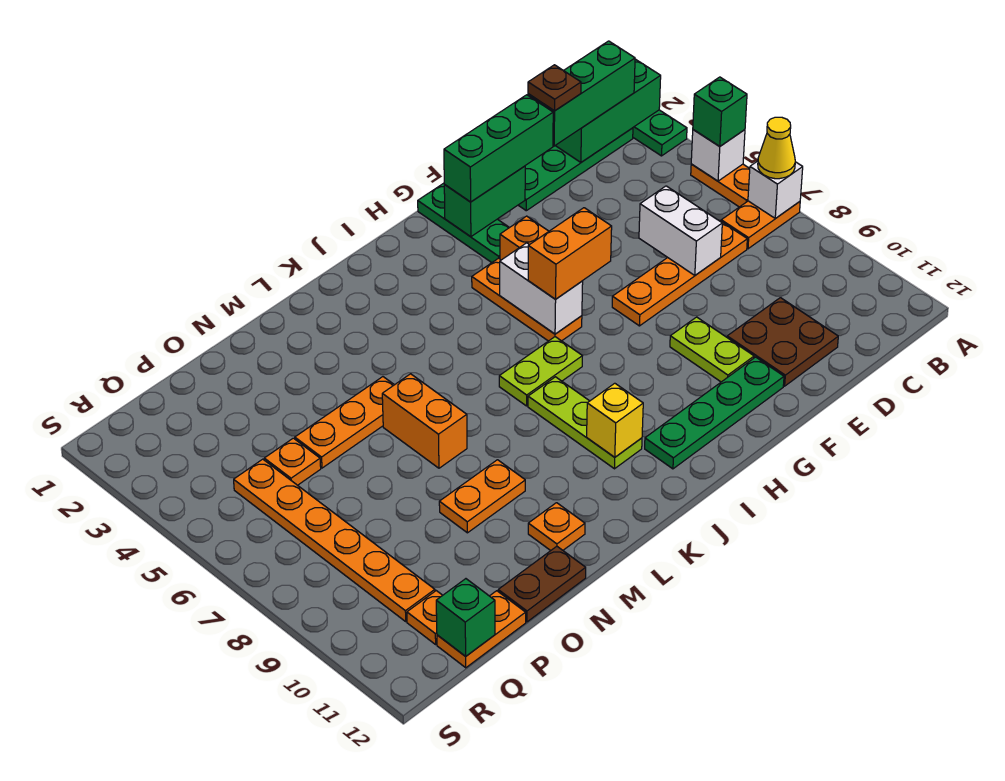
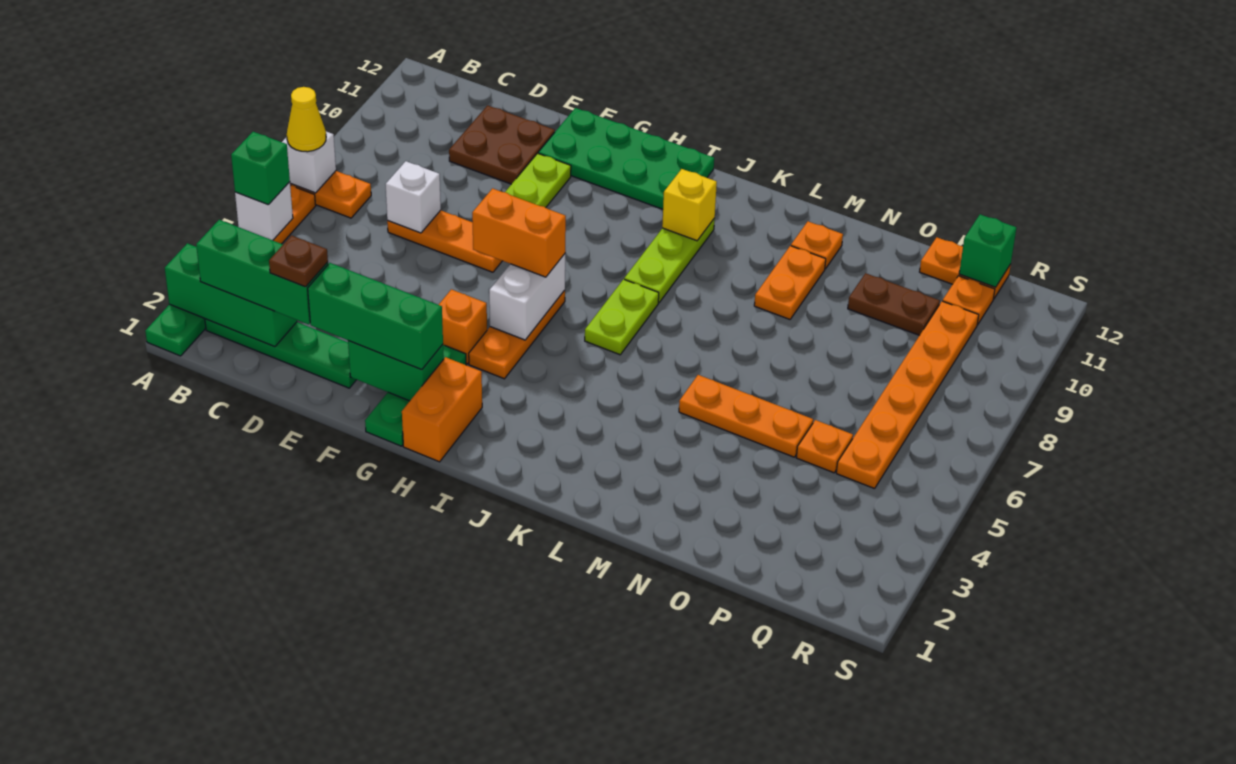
orange plate C7:F7 level 1 -> orange plate D7:F7 level 1
white brick D6:D7 level 2 -> white brick D7 level 2
green plate F11:I11 level 1 -> green plate F11:I12 level 1
lime plate I7:J7 level 1 -> lime plate J6:J7 level 1
orange brick M6:M7 level 1 -> orange brick H1:H2 level 1
orange plate M9:N9 level 1 -> orange plate M9:M10 level 1
brown plate N12:O12 level 1 -> brown plate O10:P10 level 1

